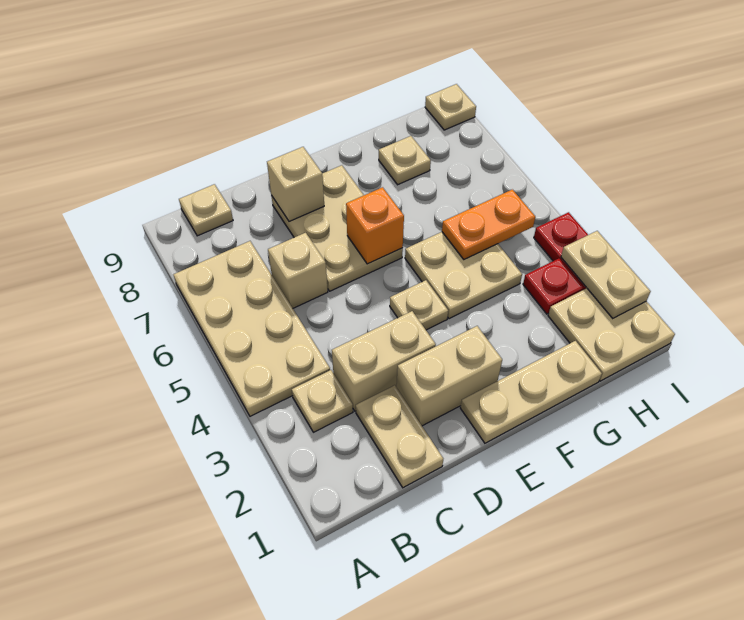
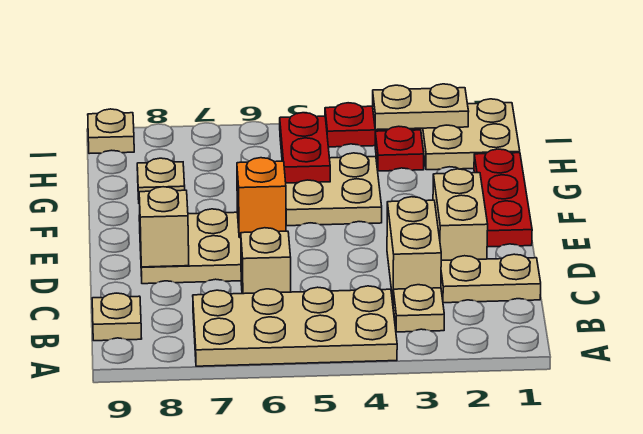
tan plate E1:G1 level 1 -> red plate E1:G1 level 1
tan plate E4 level 1 -> none
orange plate G5:H5 level 2 -> red plate G5:H5 level 2

